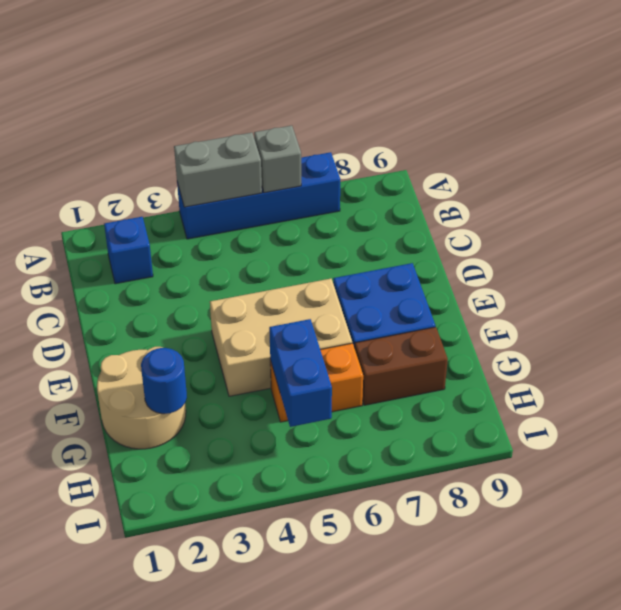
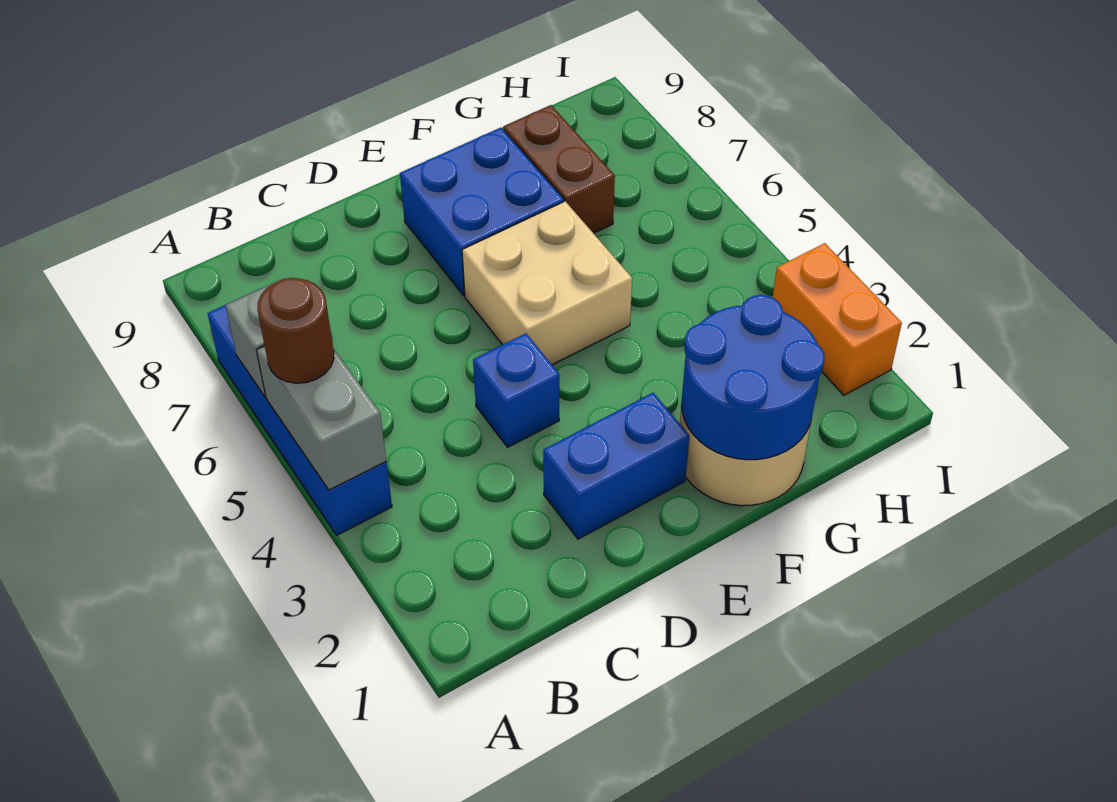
none -> brown round brick A5 level 3
blue brick B2 level 1 -> blue brick D4 level 1
tan brick E4:F6 level 1 -> tan brick E5:F6 level 1
blue round brick G2 level 2 -> blue round brick F1:G2 level 2
orange brick G5:G6 level 1 -> orange brick I2:I3 level 1
blue brick G5:H5 level 2 -> blue brick D2:E2 level 1

